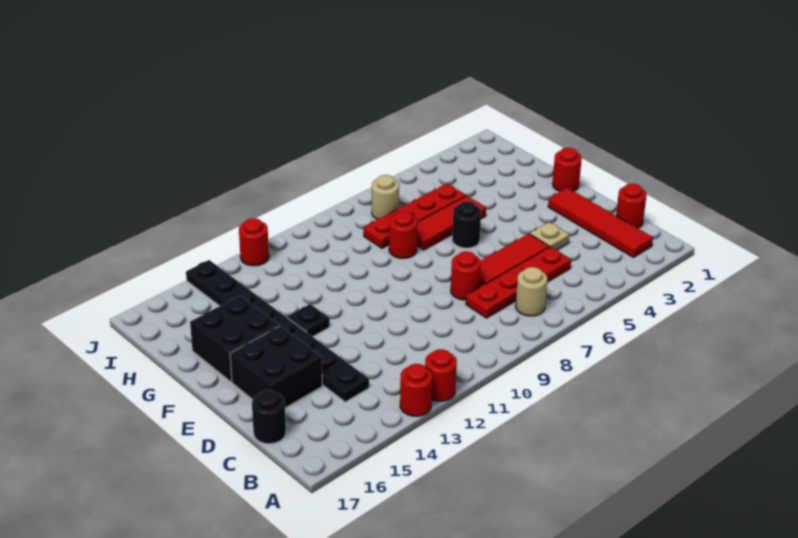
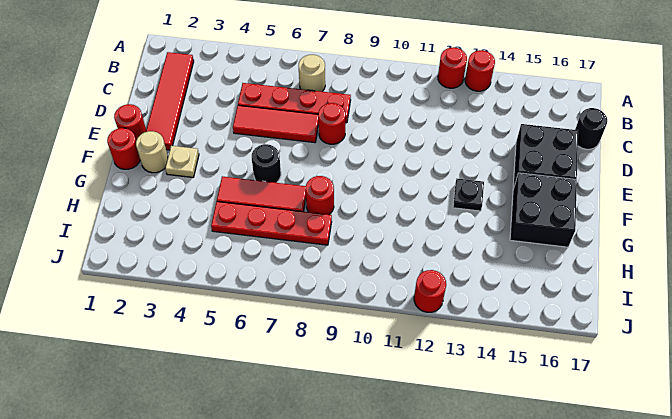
red round brick C1 level 1 -> red round brick E1 level 1
black plate C14:J14 level 1 -> none
tan plate D4 level 1 -> tan plate F3 level 1
tan round brick I7 level 1 -> tan round brick F2 level 1

